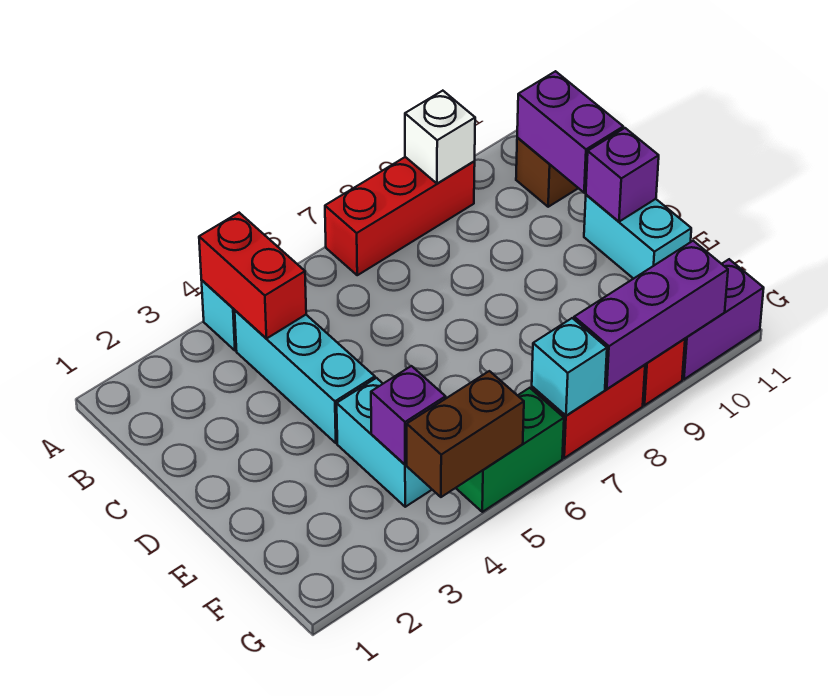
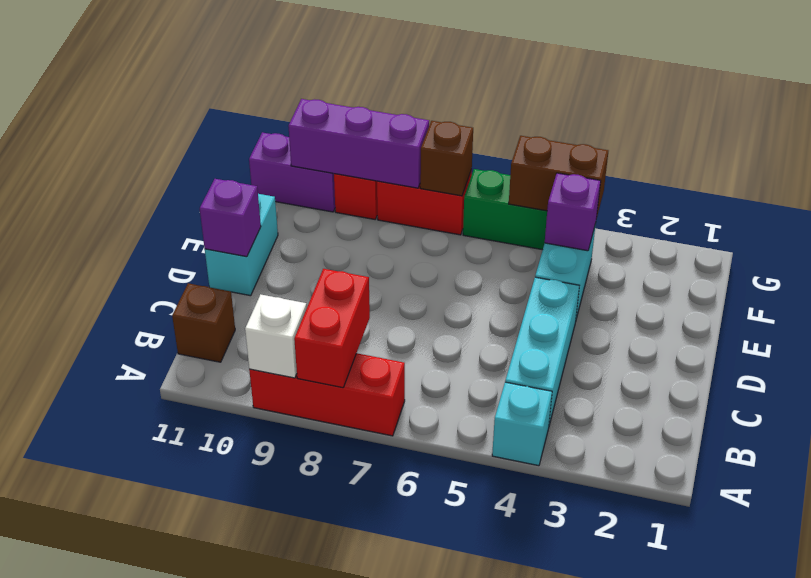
red brick A4:B4 level 2 -> red brick A8:B8 level 2
purple brick B11:C11 level 2 -> none
cyan brick G7 level 2 -> brown brick G7 level 2

